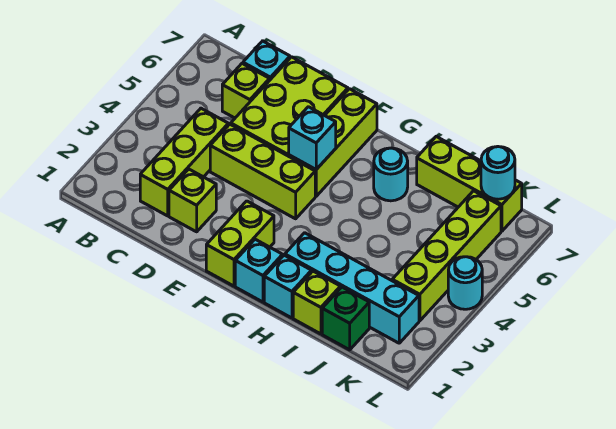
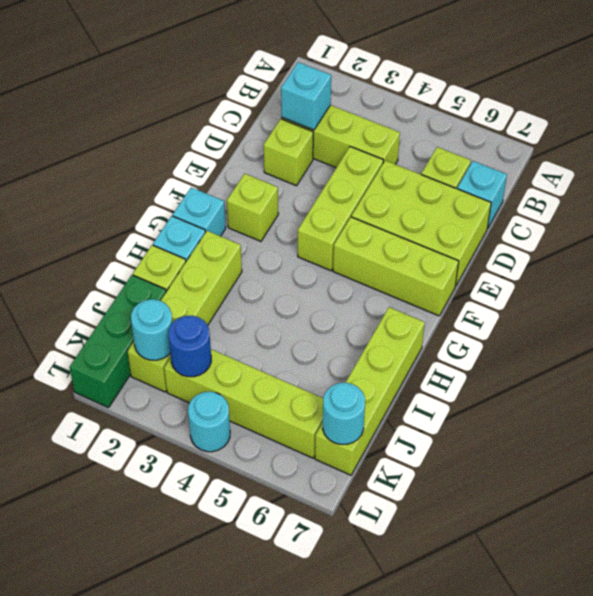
lime brick F1:F2 level 1 -> lime brick F2 level 1
cyan brick F5 level 2 -> cyan brick C2 level 2
cyan brick H2:K2 level 1 -> lime brick H2:K2 level 1
cyan round brick H6 level 1 -> cyan round brick K2 level 2
lime brick I7:K7 level 1 -> lime brick H7:K7 level 1
green brick J1 level 1 -> green brick J1:L1 level 1
none -> blue round brick K3 level 2

